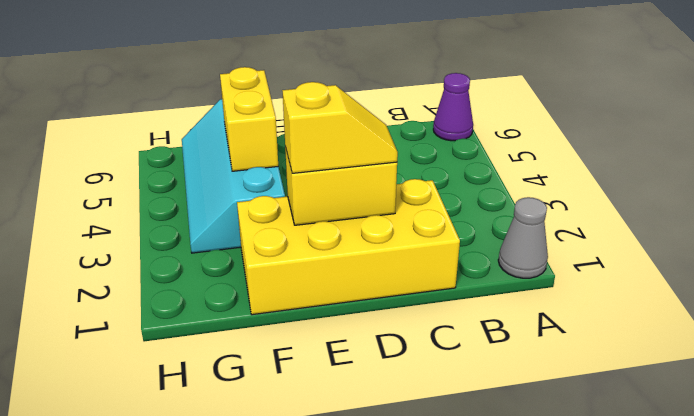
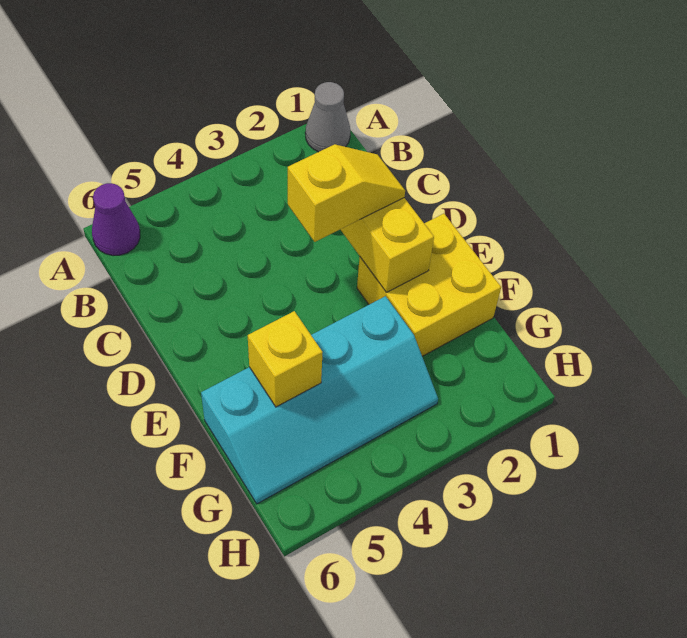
yellow brick C1:F2 level 1 -> yellow brick E1:F2 level 1
yellow slope D2:E2 level 3 top E -> yellow slope D2:D3 level 3 top 3
yellow brick F4:F5 level 2 -> yellow brick F5 level 2

